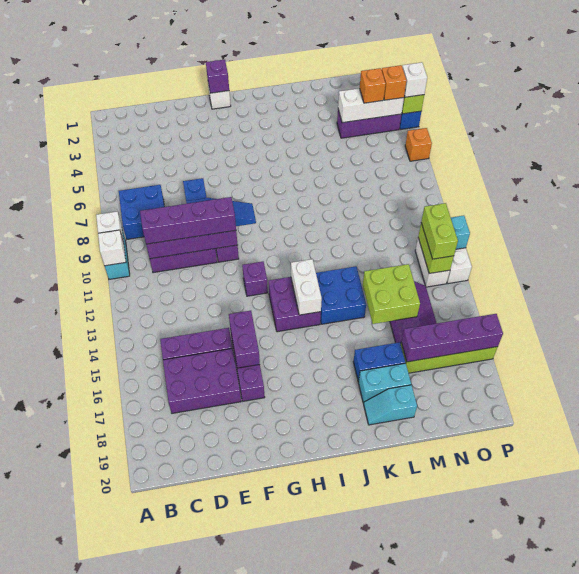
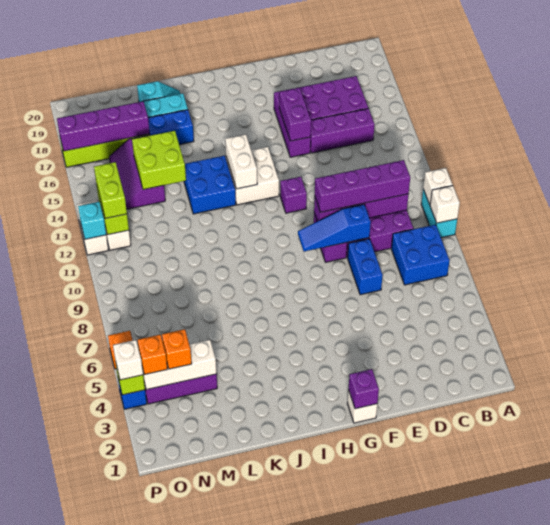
purple brick H13:I14 level 1 -> white brick H13:I14 level 1

